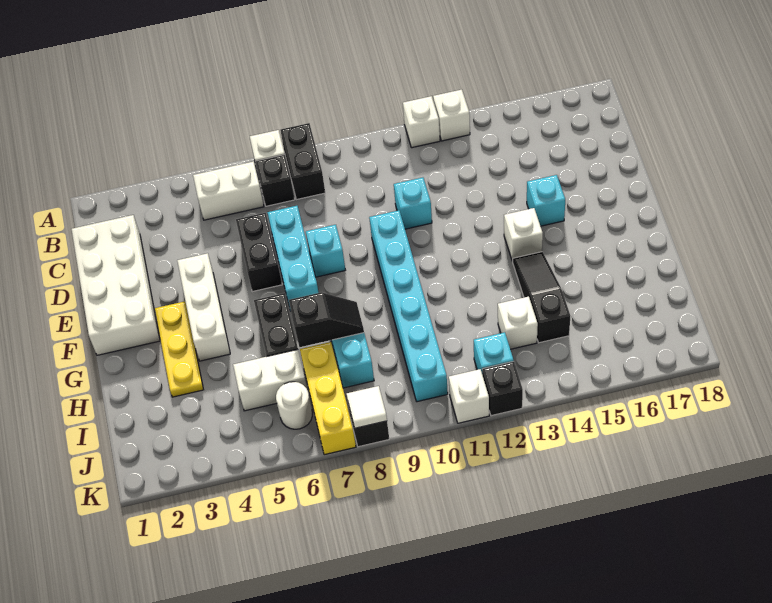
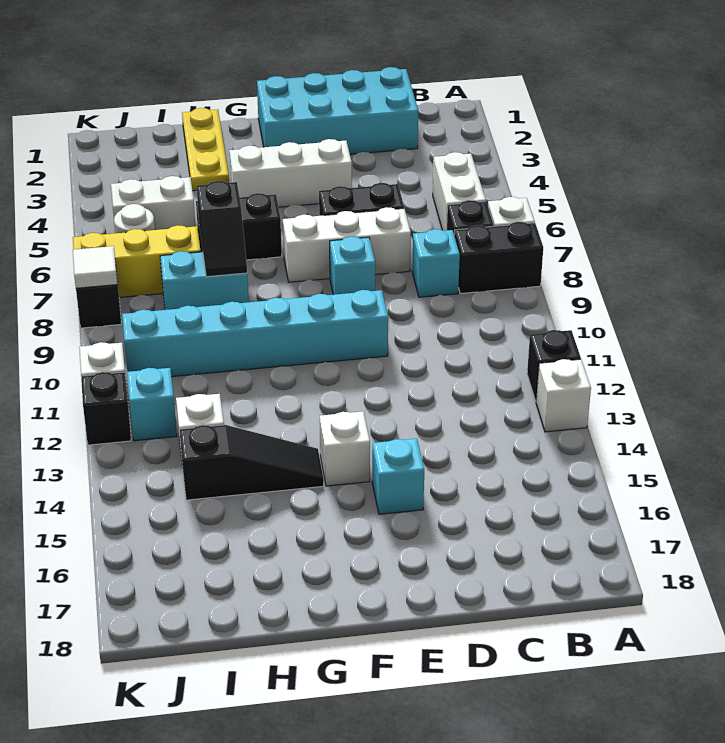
white brick A12 level 1 -> black brick A12 level 1
white brick C1:F2 level 1 -> cyan brick C1:F2 level 1
cyan brick D7:F7 level 1 -> white brick D7:F7 level 1
cyan brick D11 level 1 -> cyan brick C8 level 1
yellow plate F3:H3 level 1 -> yellow plate H1:H3 level 1
white brick I5:I6 level 1 -> white brick I5:J5 level 1

